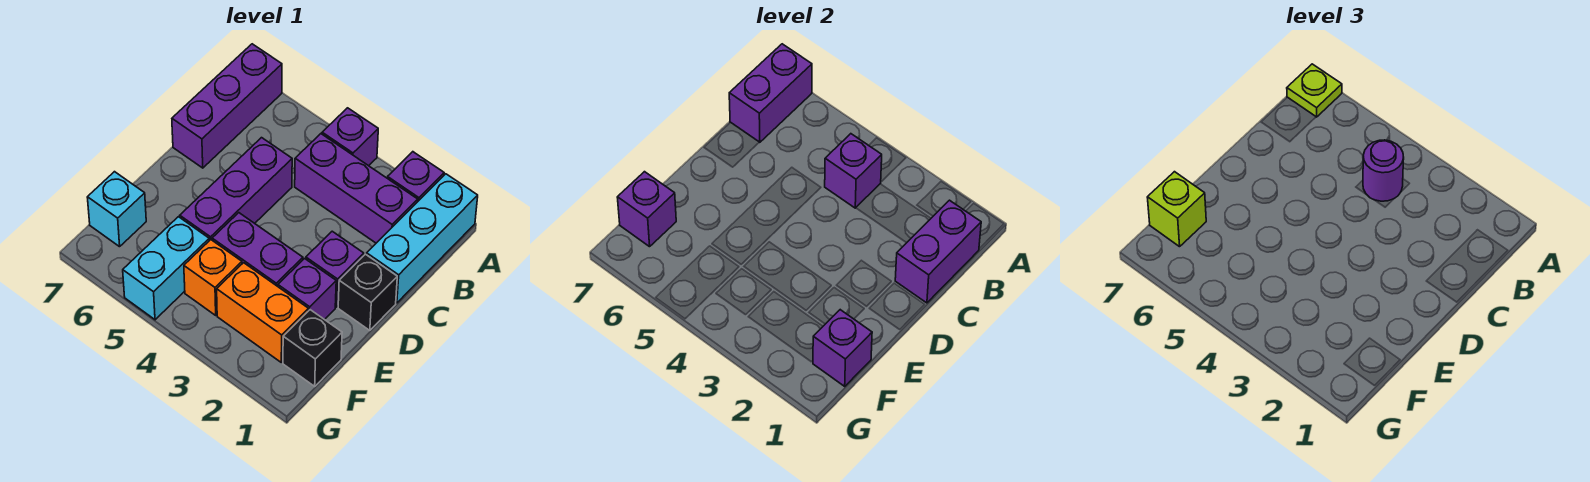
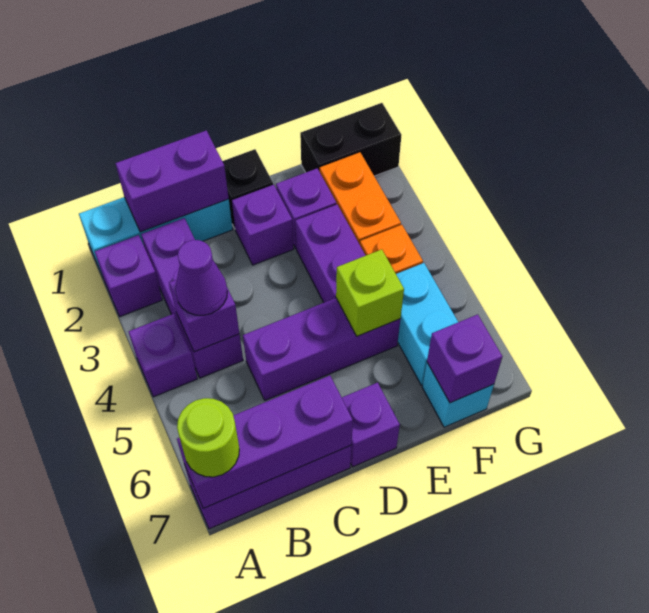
purple brick A7:B7 level 2 -> purple brick A7:C7 level 2
lime plate A7 level 3 -> lime round brick A7 level 3
purple round brick B4 level 3 -> purple cone B4 level 3
black brick F1 level 1 -> black brick F1:G1 level 1
purple brick F1 level 2 -> purple brick D7 level 1
cyan brick F5:G5 level 1 -> cyan brick F5:F6 level 1
lime brick F7 level 3 -> lime brick E5 level 2

